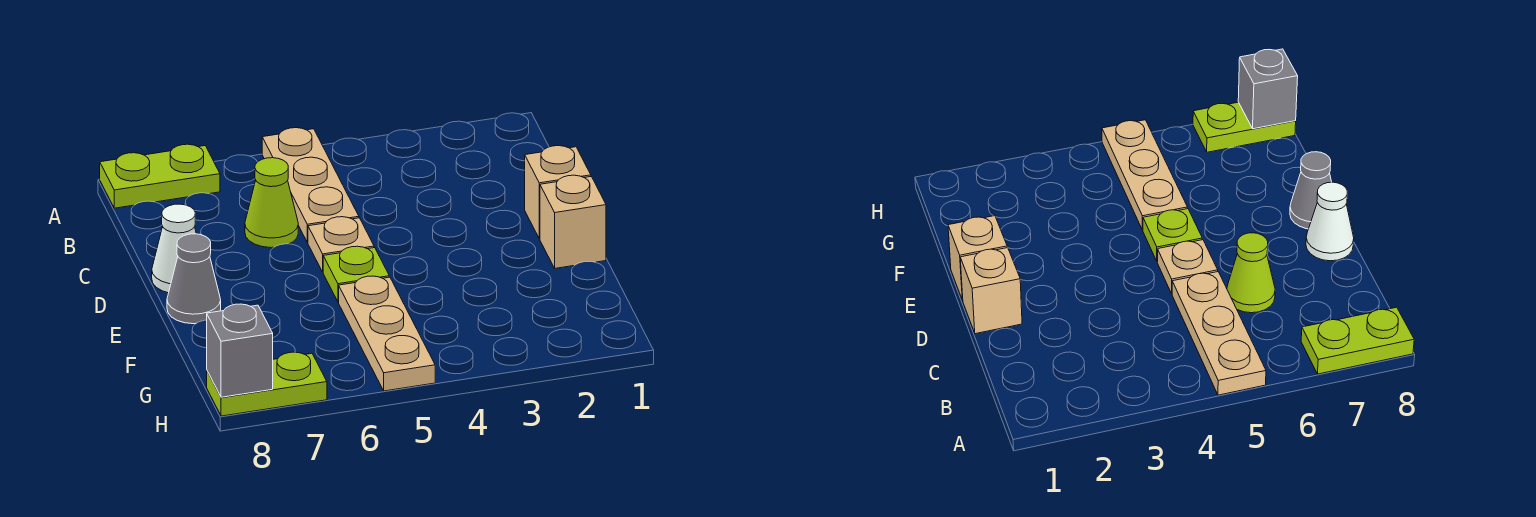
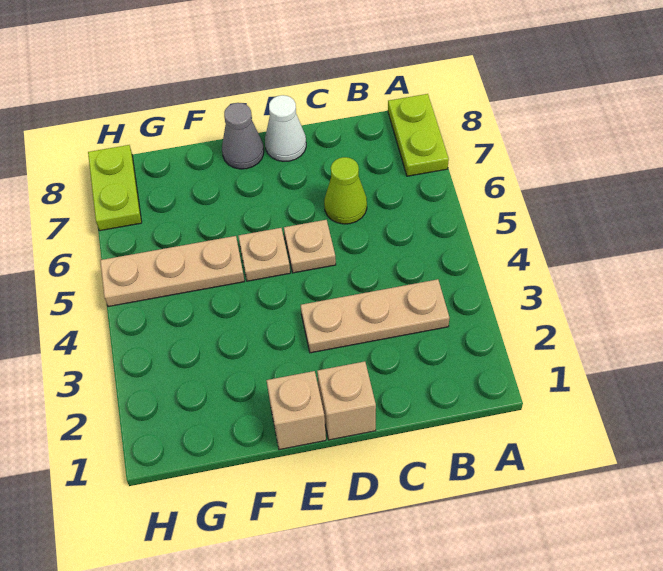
tan plate A5:C5 level 1 -> tan plate B3:D3 level 1
lime plate E5 level 1 -> tan plate E5 level 1
grey brick H8 level 2 -> none

